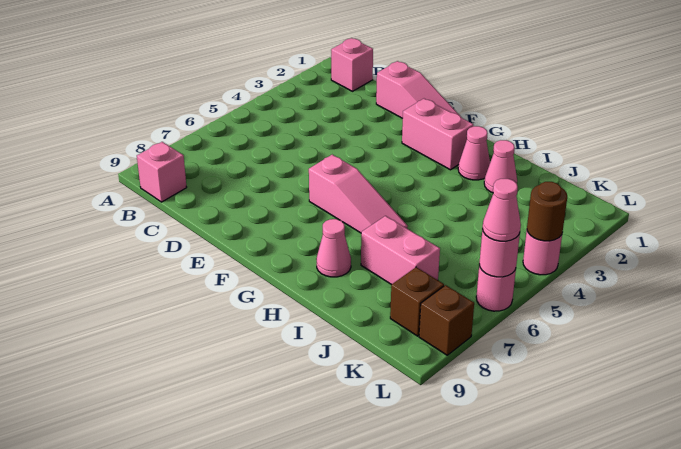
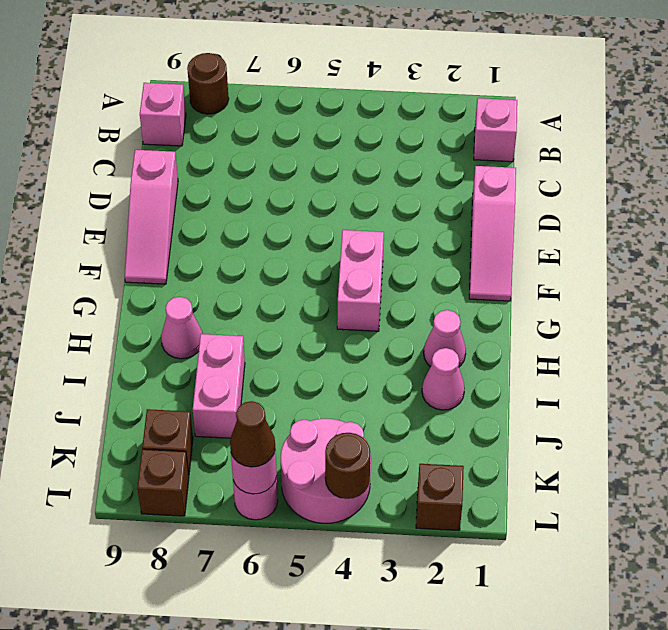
none -> brown round brick A8 level 1
pink brick F2:G2 level 1 -> pink brick F4:G4 level 1
pink slope F6:H6 level 1 top F -> pink slope D9:F9 level 1 top D
none -> brown brick L2 level 1
pink round brick L4 level 1 -> pink round brick K4:L5 level 1
pink cone L6 level 3 -> brown cone L6 level 3

